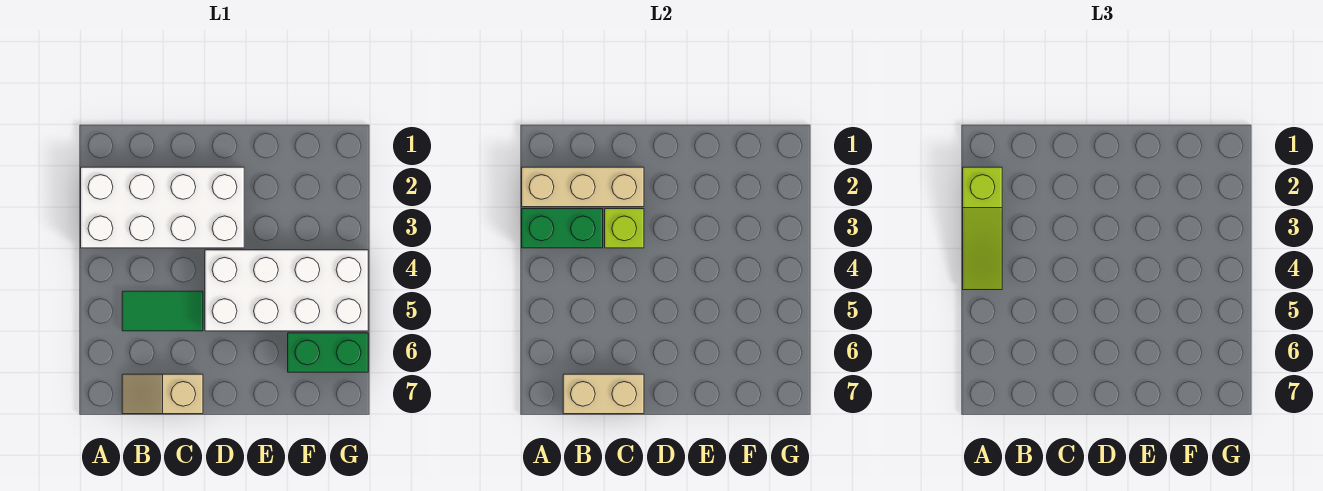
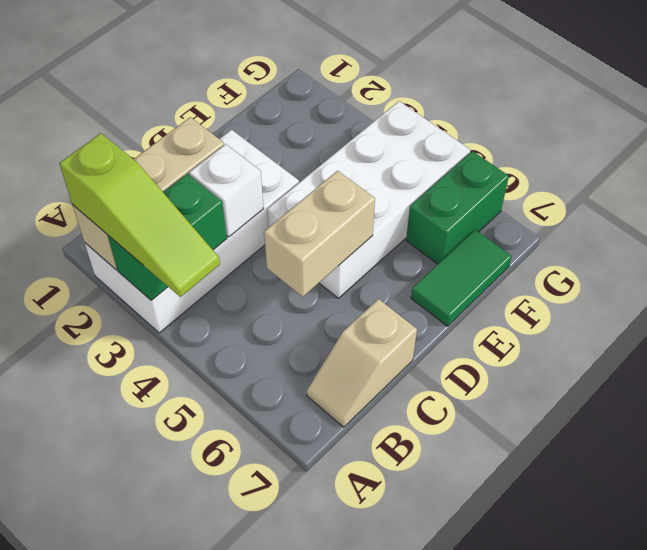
green tile B5:C5 level 1 -> green tile E7:F7 level 1
tan brick B7:C7 level 2 -> tan brick C5:D5 level 2
lime brick C3 level 2 -> white brick C3 level 2

